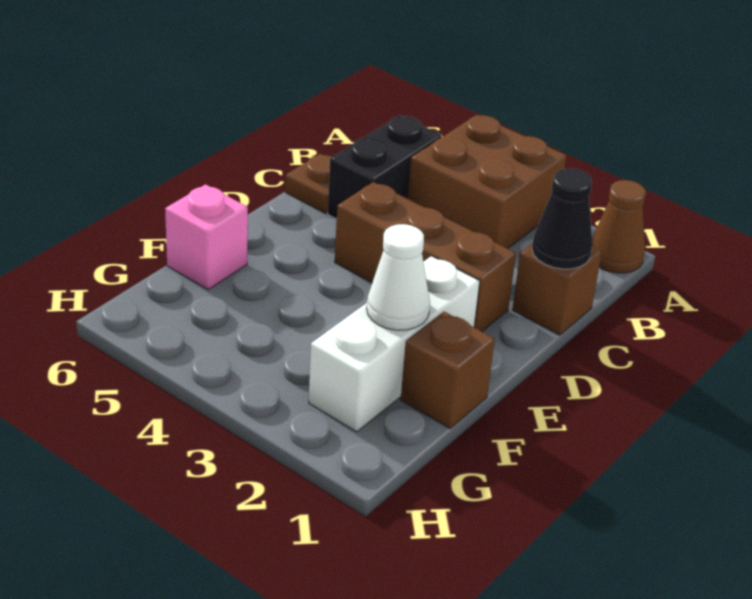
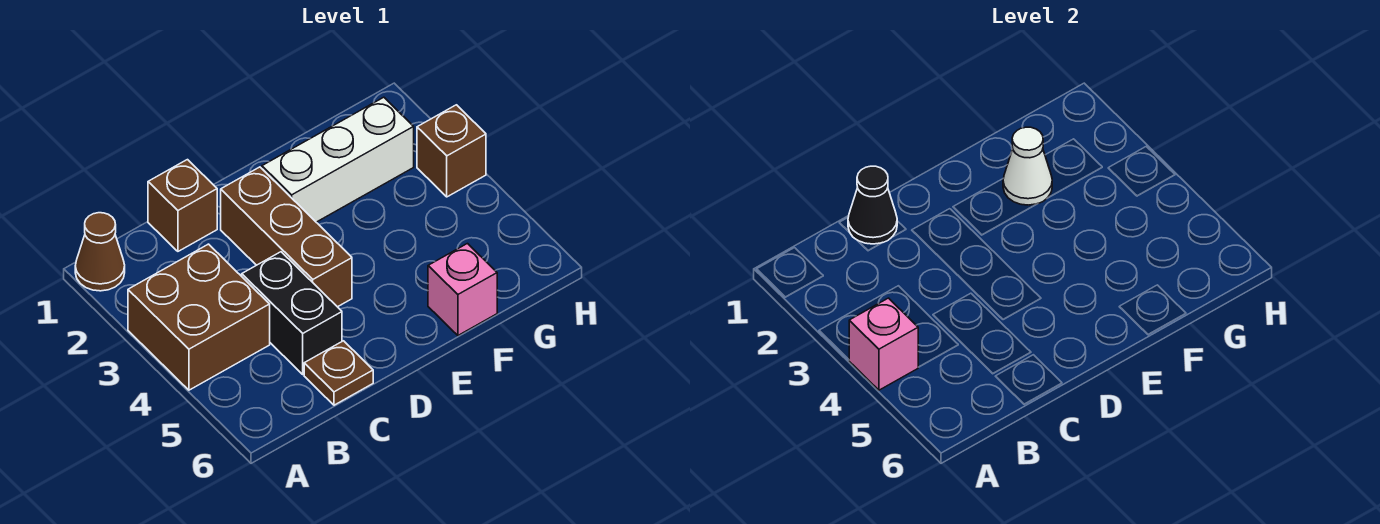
none -> pink brick A4 level 2
black brick B5:C5 level 1 -> black brick C4:C5 level 1
brown brick F1 level 1 -> brown brick H3 level 1

